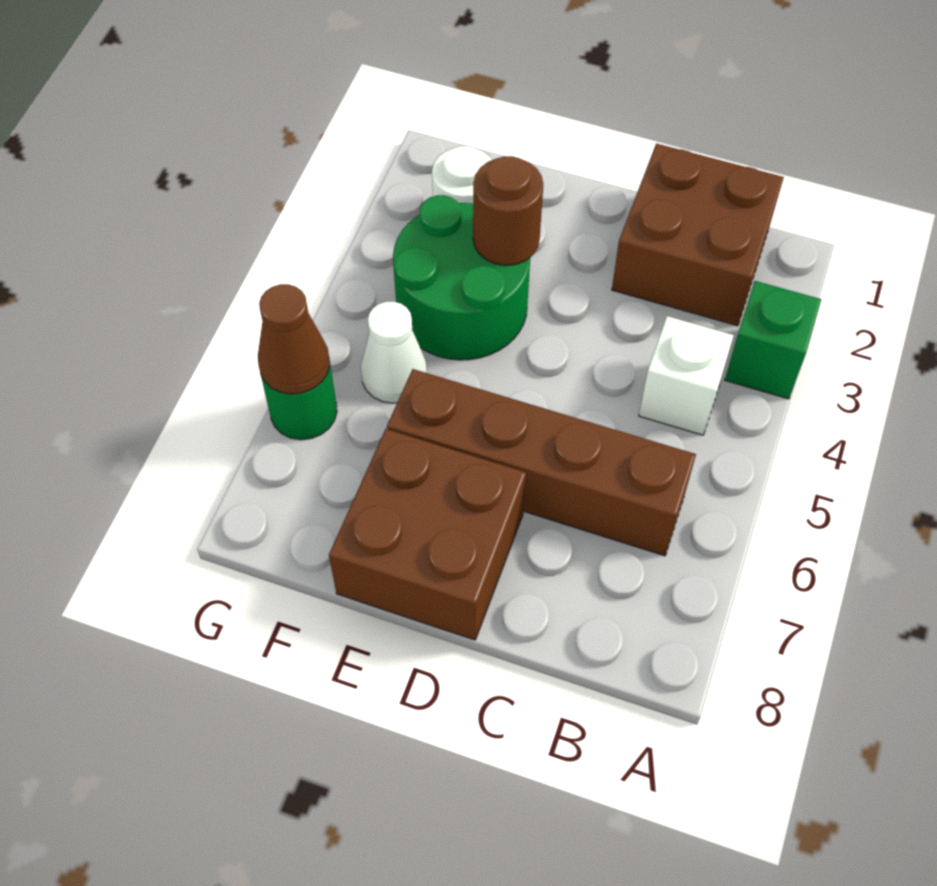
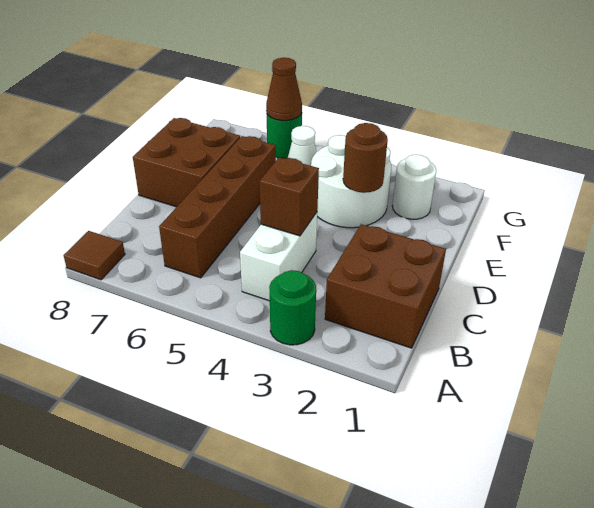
green brick A3 level 1 -> green round brick A3 level 1
none -> brown tile A8 level 1
white brick B4 level 1 -> white brick B4:C4 level 1
none -> brown brick C4 level 2
green round brick E3:F4 level 1 -> white round brick E3:F4 level 1

